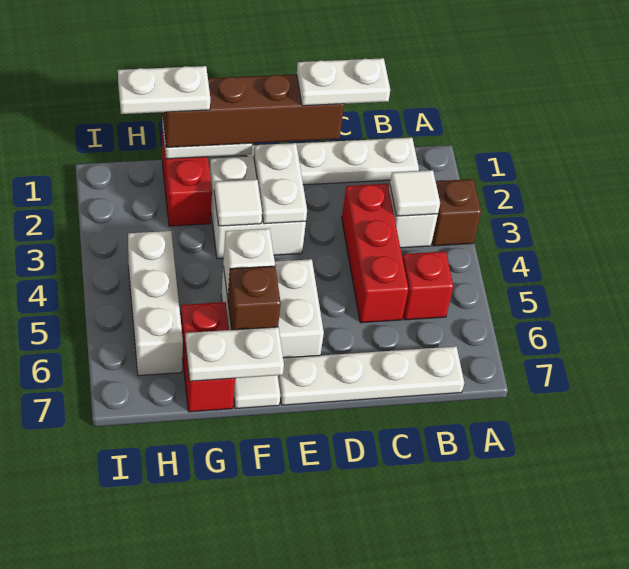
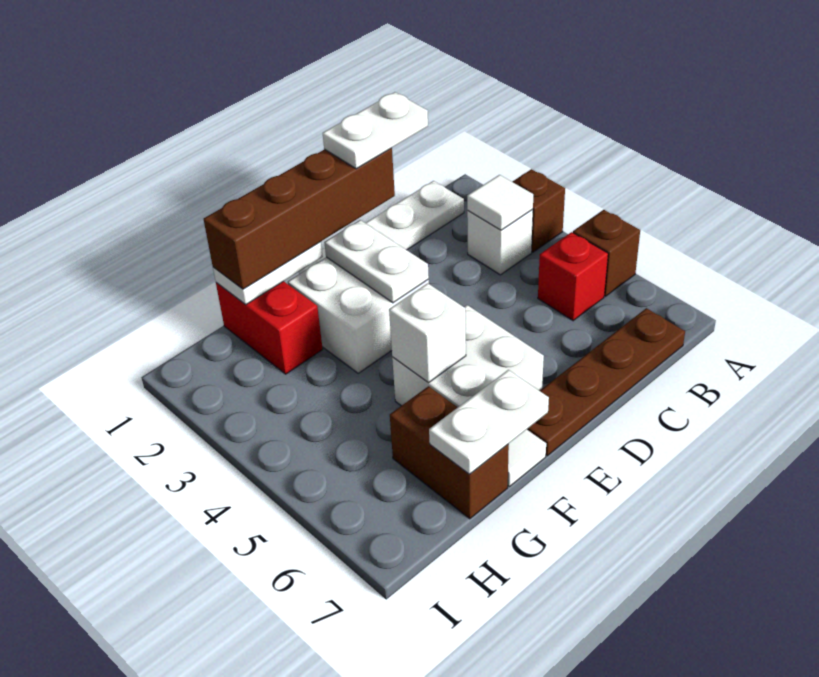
white plate B7:E7 level 1 -> brown plate B7:E7 level 1
red brick C3:C5 level 1 -> none
white tile F3 level 2 -> none
brown brick F6 level 2 -> brown brick A5 level 1
white plate G1:H1 level 4 -> none
red brick G6:G7 level 1 -> brown brick G6:G7 level 1
white brick H4:H6 level 1 -> none

